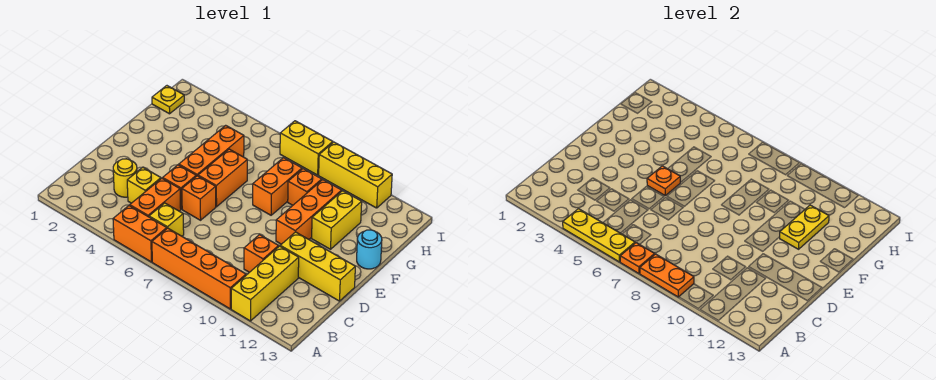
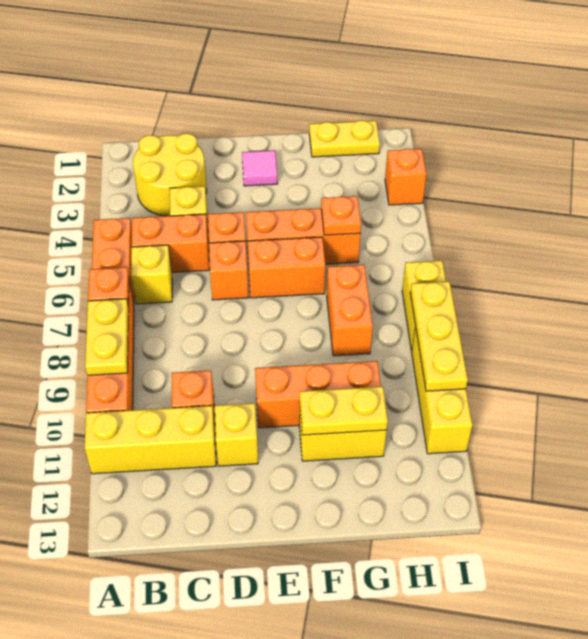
yellow plate A4:A6 level 2 -> yellow plate I8:I10 level 2
orange plate A8:A9 level 2 -> yellow plate A8:A9 level 2
yellow round brick C3 level 1 -> yellow round brick B2:C3 level 1
yellow brick D11:D13 level 1 -> yellow brick D11 level 1
none -> pink tile E2 level 1
orange plate E5 level 2 -> orange plate G5 level 2
orange brick F8:G8 level 1 -> orange brick G7:G8 level 1
cyan round brick F13 level 1 -> none
orange brick G9 level 1 -> orange brick I3 level 1
yellow plate H1 level 1 -> yellow plate G1:H1 level 1

